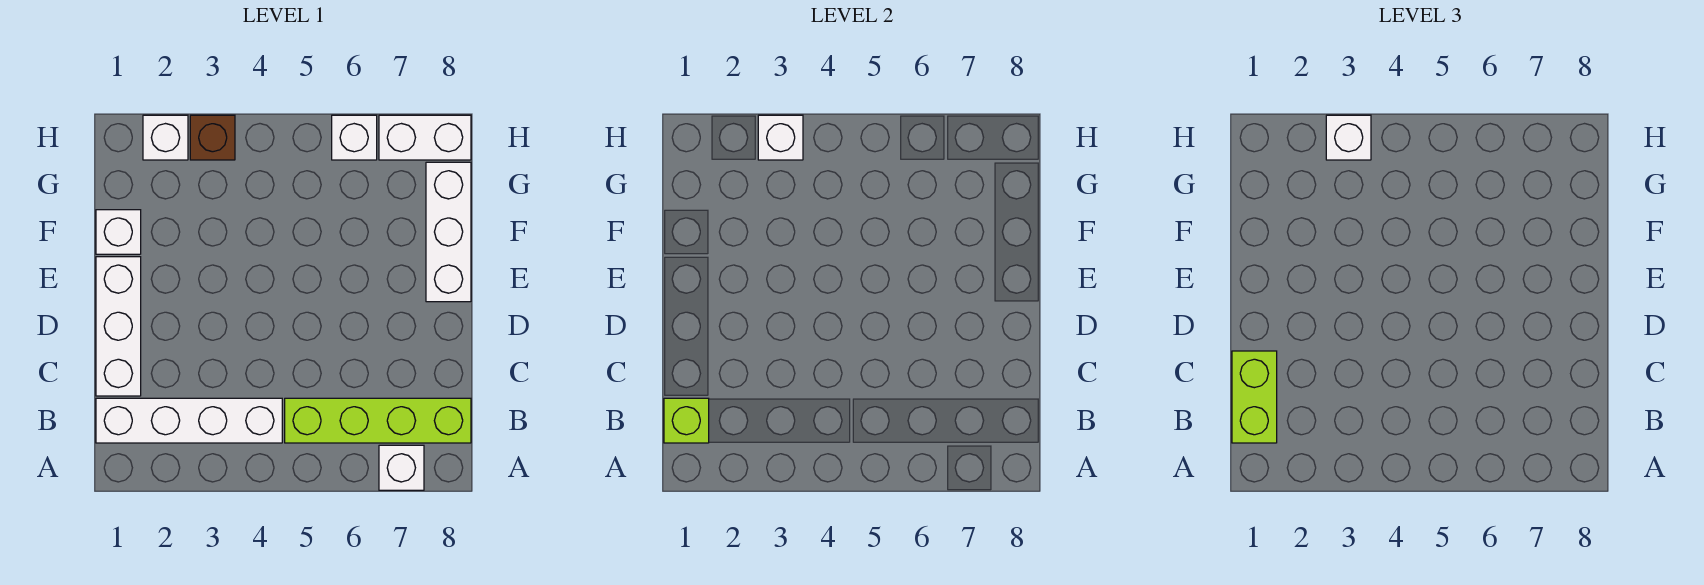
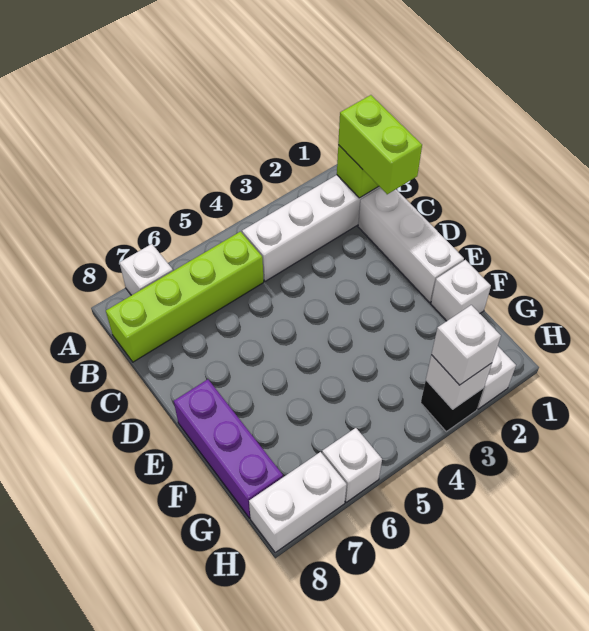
white brick E8:G8 level 1 -> purple brick E8:G8 level 1
brown brick H3 level 1 -> black brick H3 level 1

